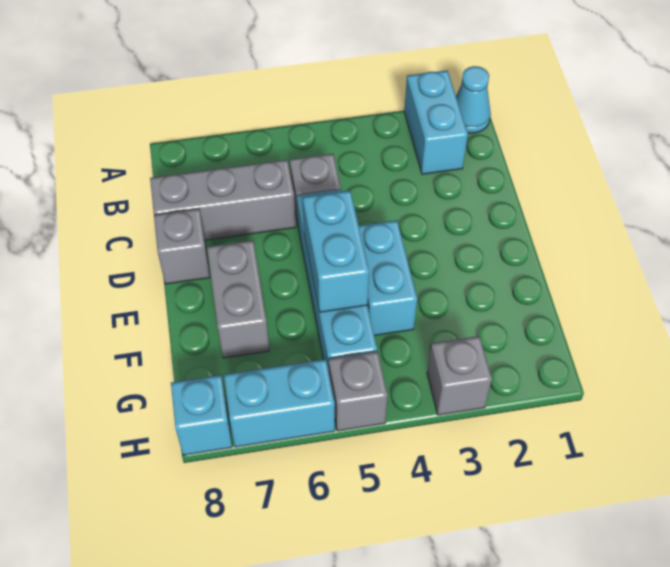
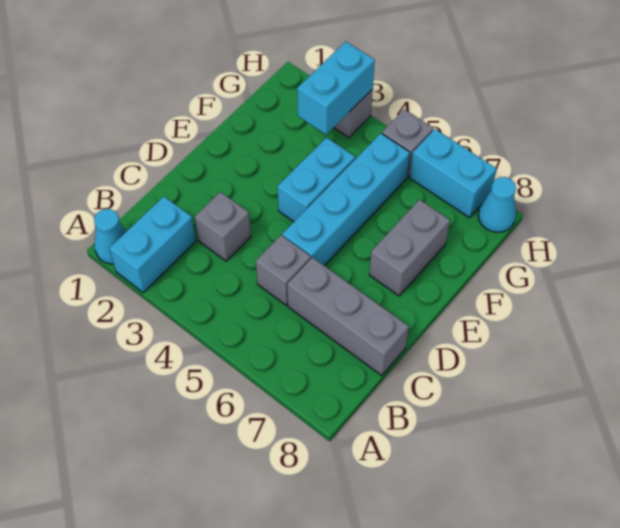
grey brick D8 level 1 -> grey brick C3 level 1
cyan brick E5:F5 level 2 -> cyan brick G3:H3 level 2
cyan brick H8 level 1 -> cyan cone H8 level 1

